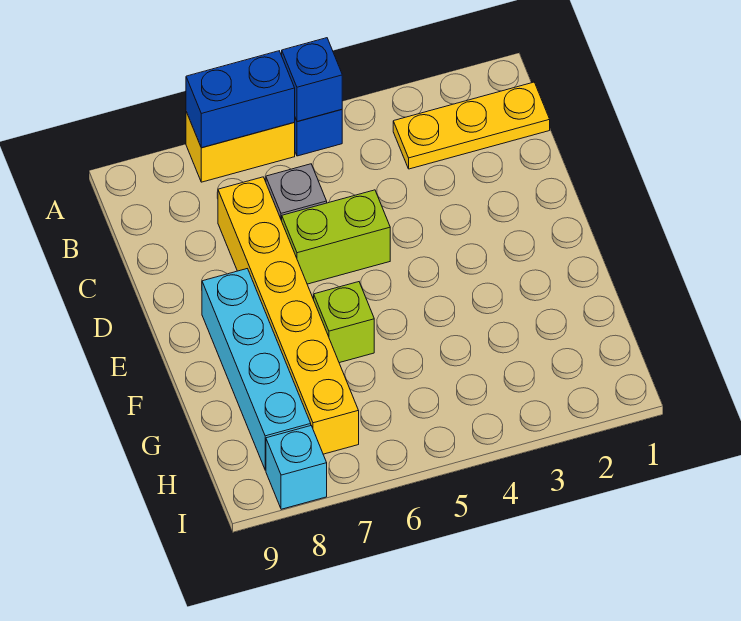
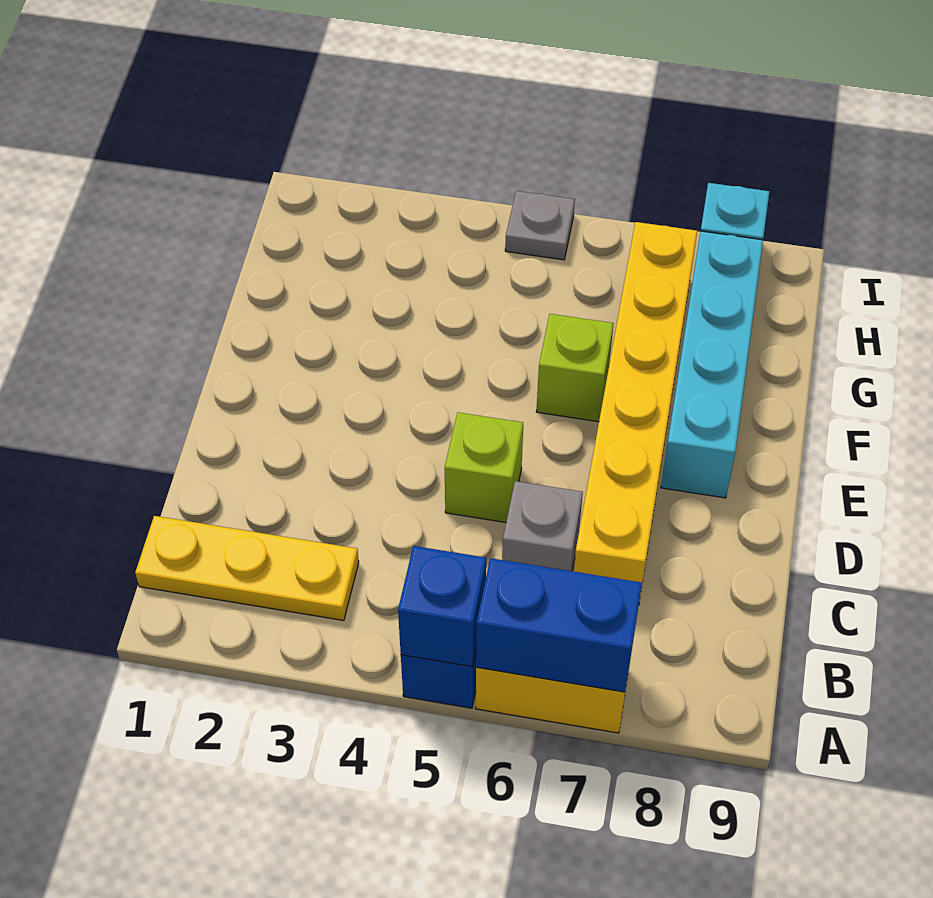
lime brick D5:D6 level 1 -> lime brick D5 level 1
none -> grey plate I5 level 1

